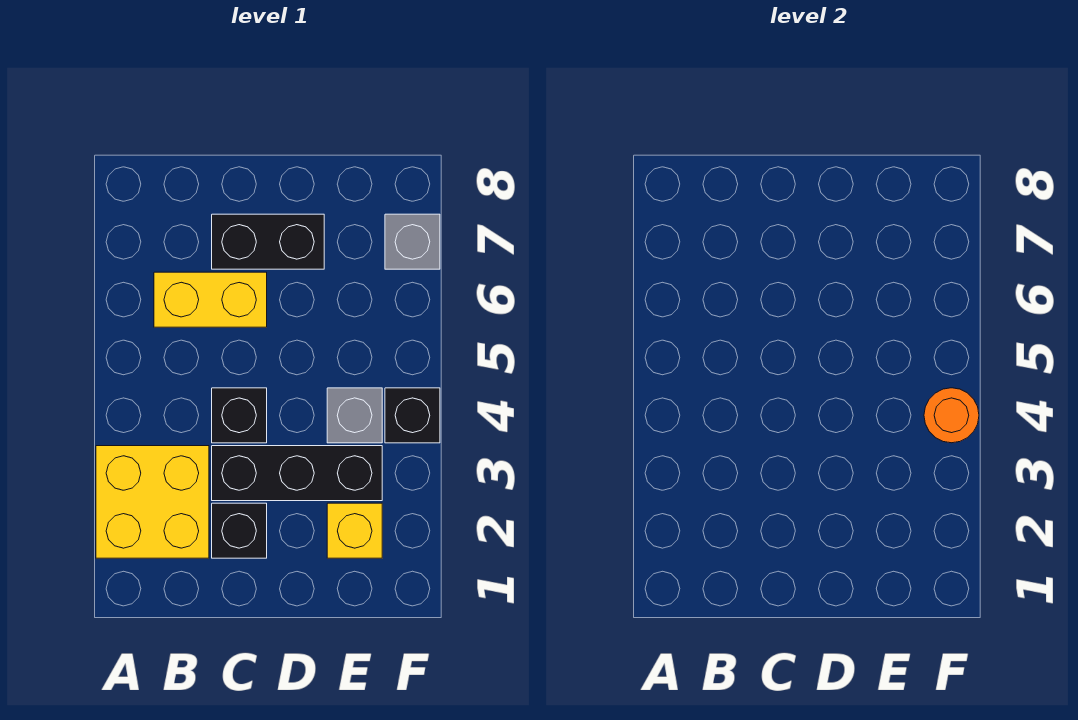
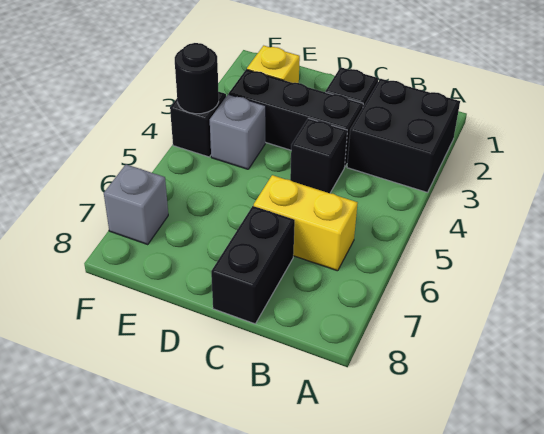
yellow brick A2:B3 level 1 -> black brick A2:B3 level 1
black brick C7:D7 level 1 -> black brick C7:C8 level 1
orange round brick F4 level 2 -> black round brick F4 level 2

